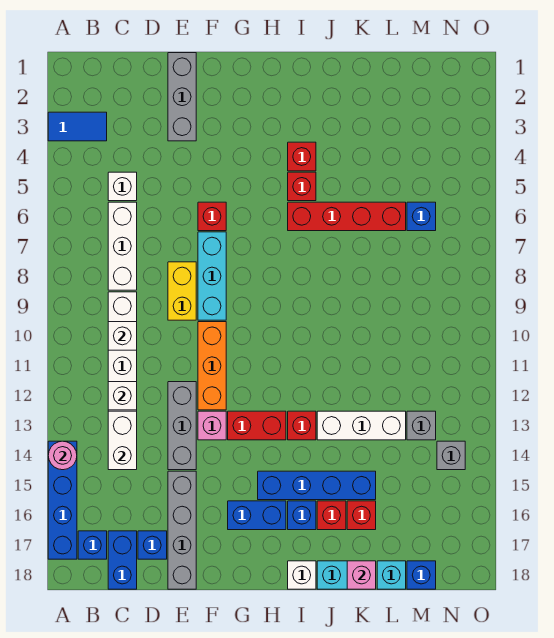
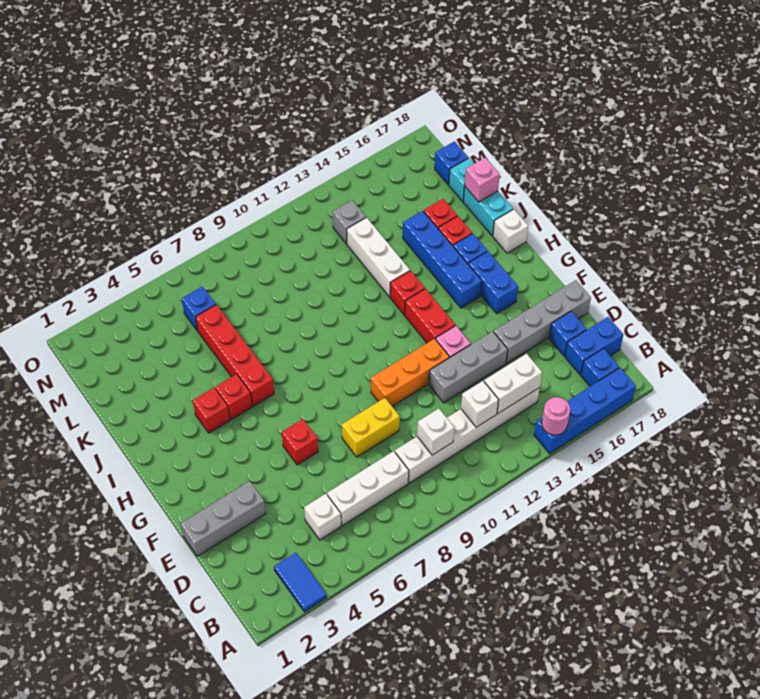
cyan brick F7:F9 level 1 -> none
grey brick N14 level 1 -> none

